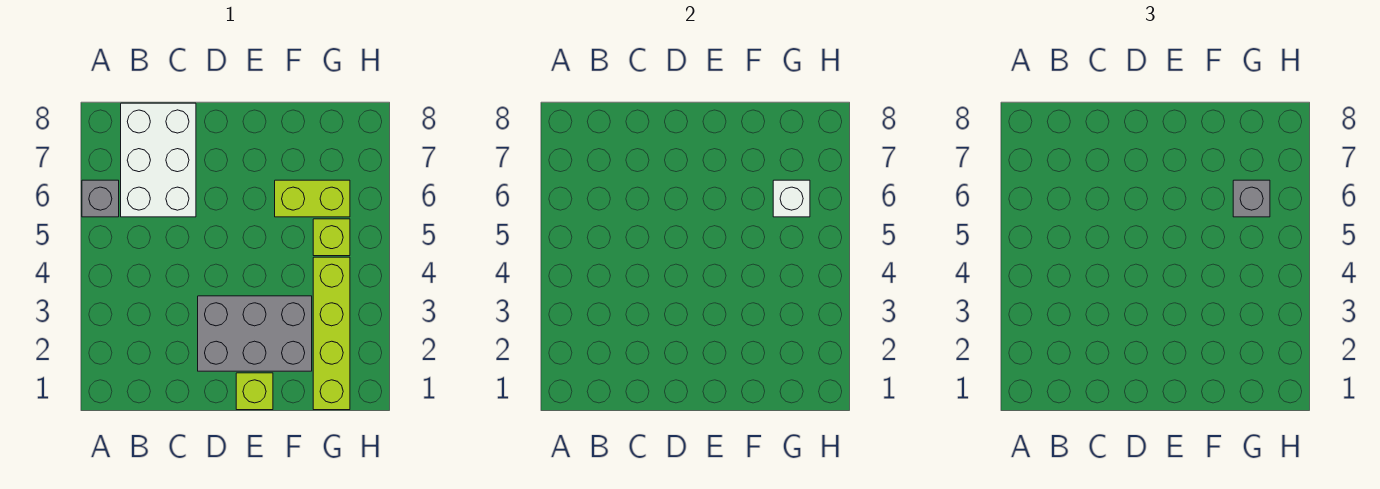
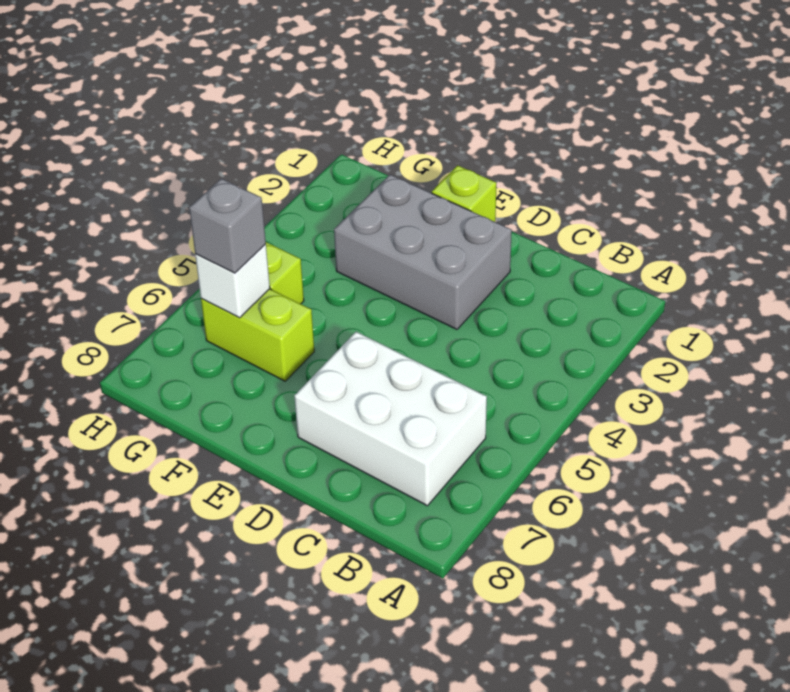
grey brick A6 level 1 -> none
white brick B6:C8 level 1 -> white brick B6:D7 level 1
lime brick G1:G4 level 1 -> none

